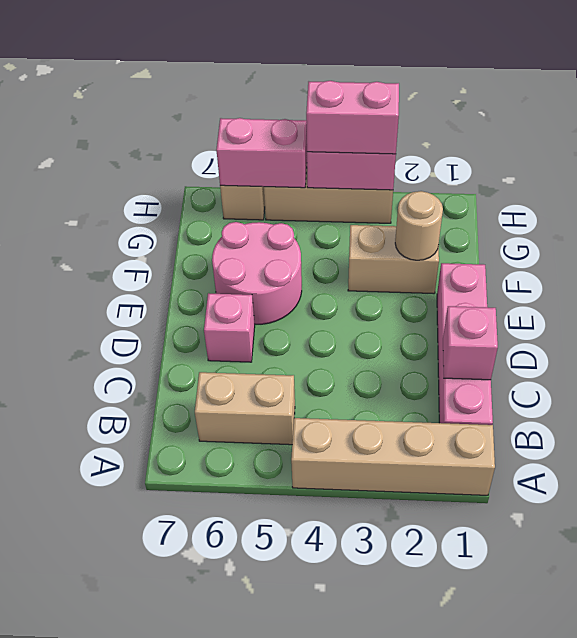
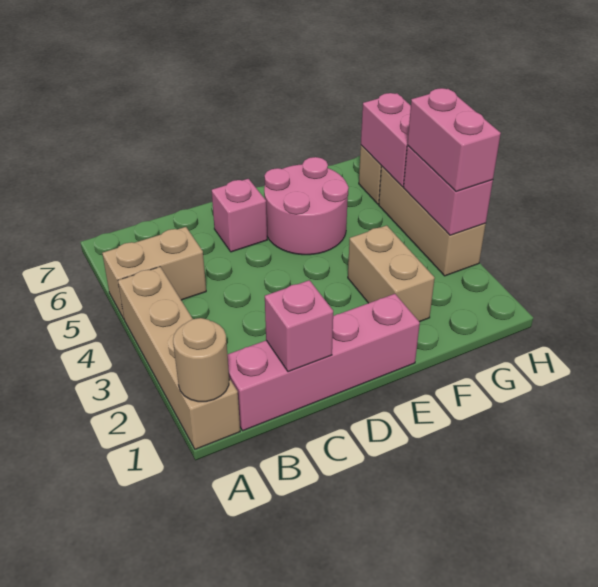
tan brick B5:B6 level 1 -> tan brick A5:B5 level 1
tan round brick F2 level 2 -> tan round brick A1 level 2

